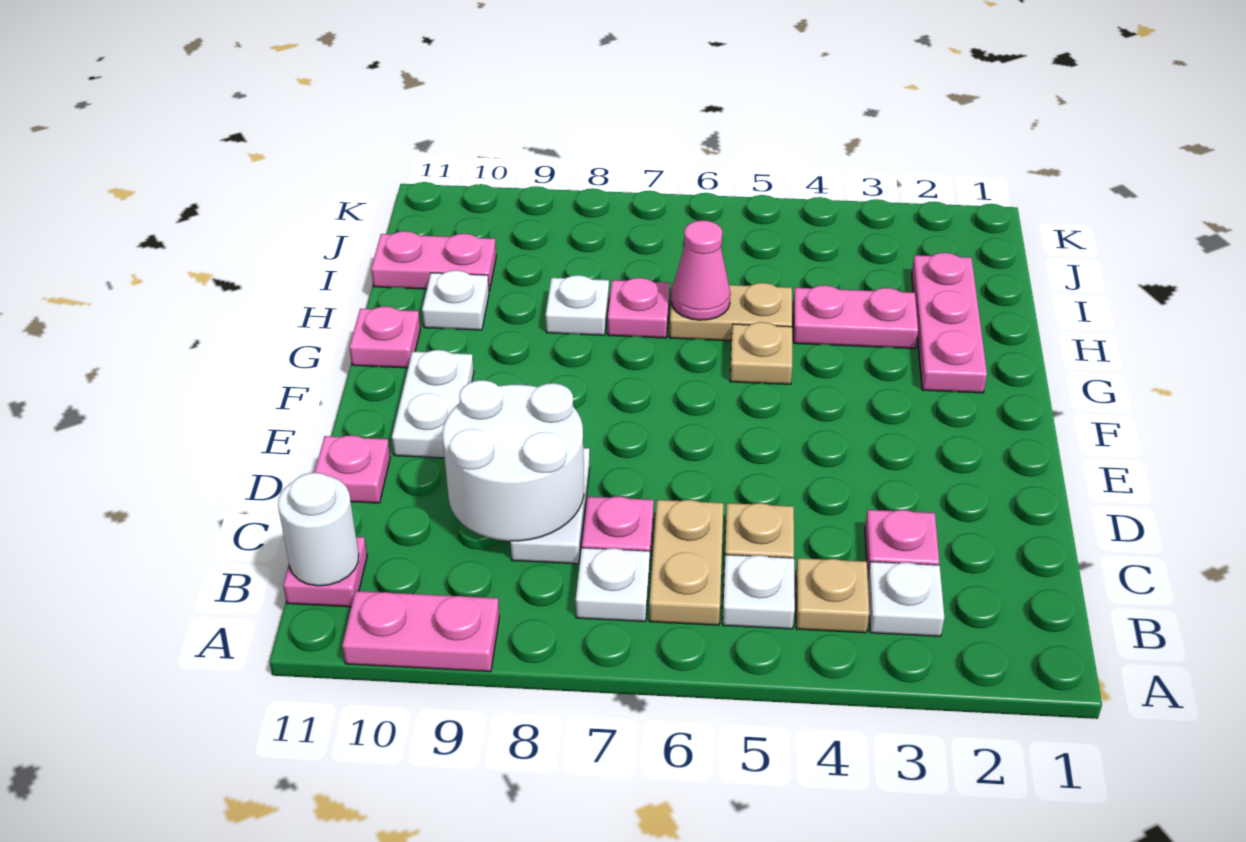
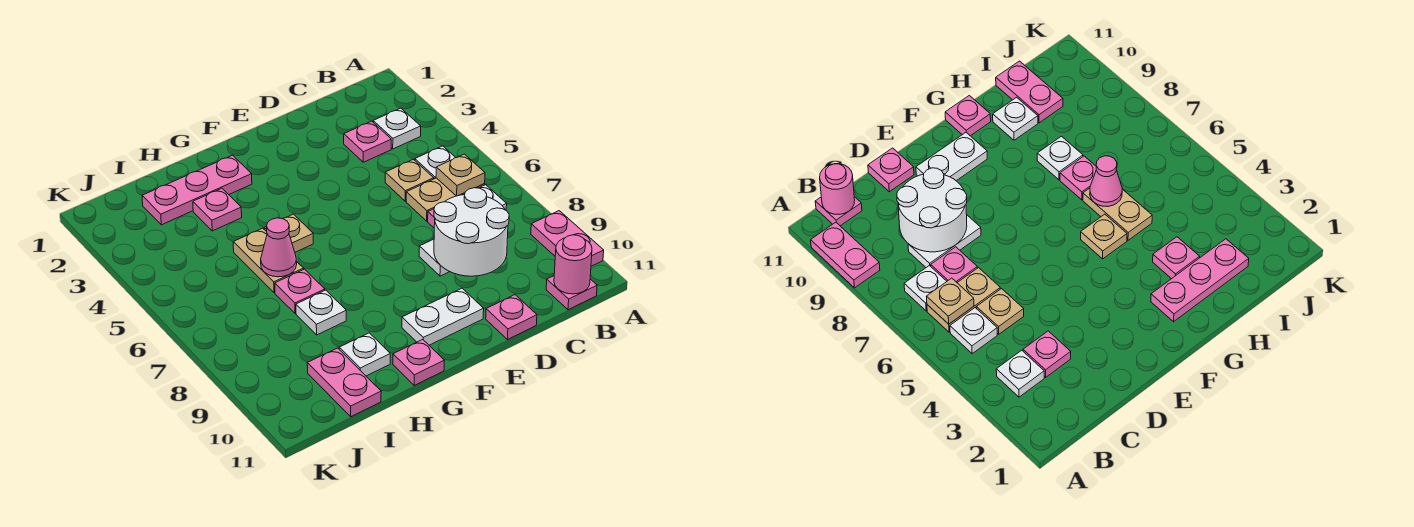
tan plate B4 level 1 -> tan plate B6 level 2
white round brick B11 level 2 -> pink round brick B11 level 2
pink plate H3:H4 level 1 -> pink plate H3 level 1

